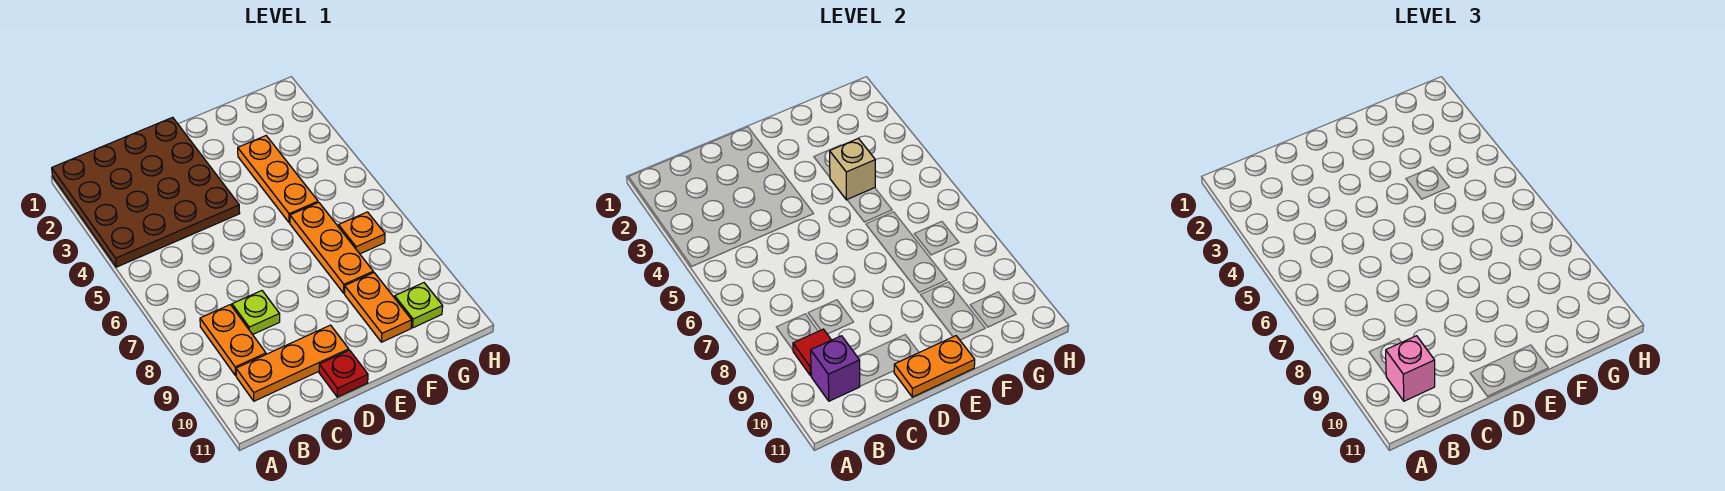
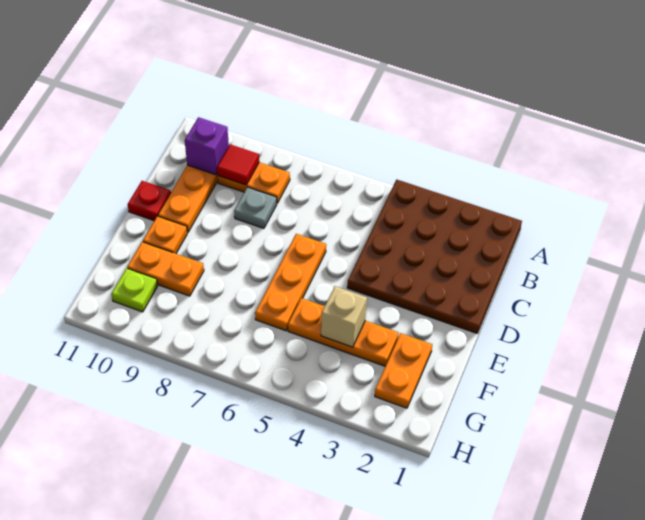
pink brick B10 level 3 -> none
lime plate C8 level 1 -> grey plate C8 level 1
orange plate D11:E11 level 2 -> orange plate F2:G2 level 1
orange plate F6:F8 level 1 -> orange plate D6:F6 level 1
orange plate G7 level 1 -> orange plate E10 level 1

